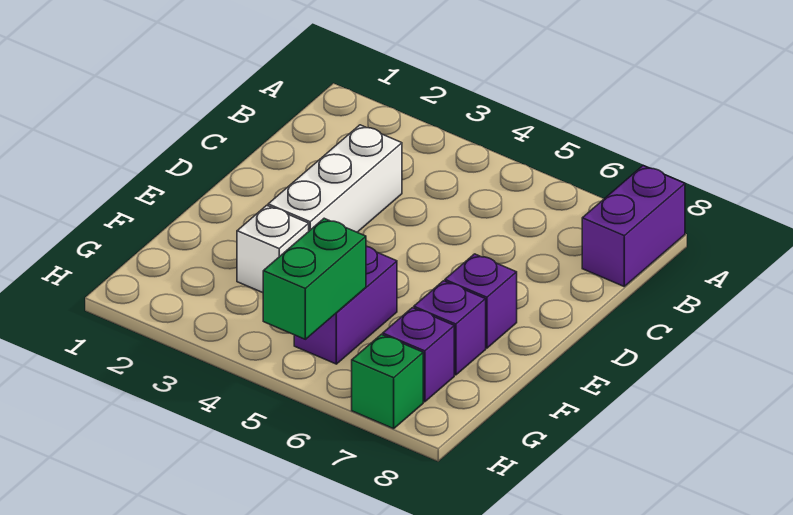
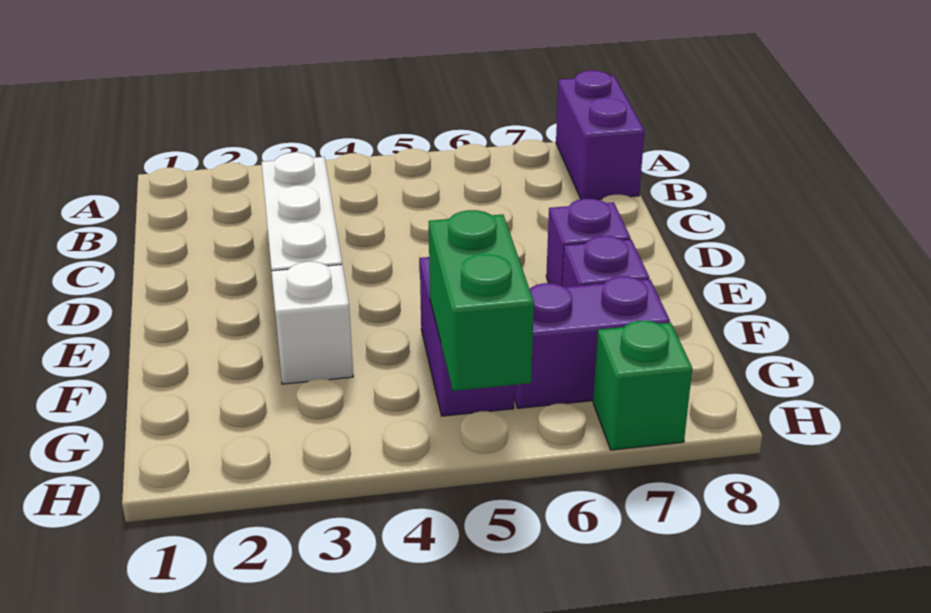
purple brick G7 level 1 -> purple brick G6:G7 level 1

